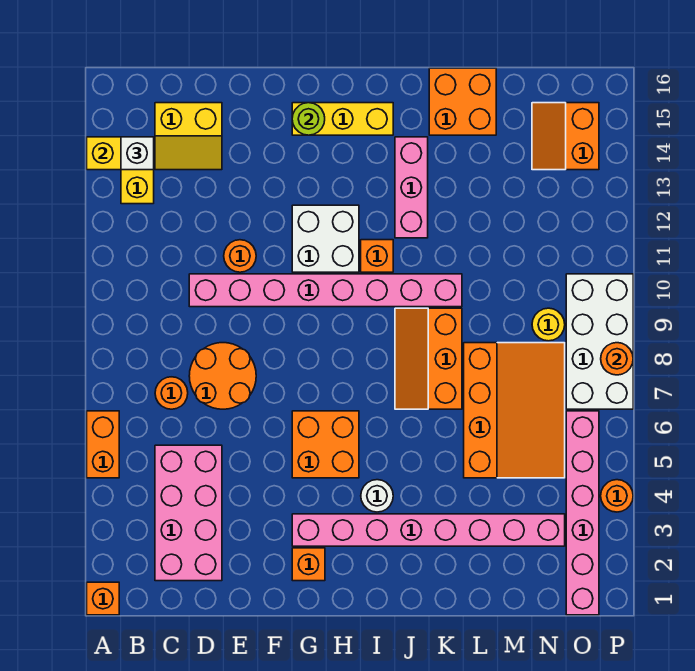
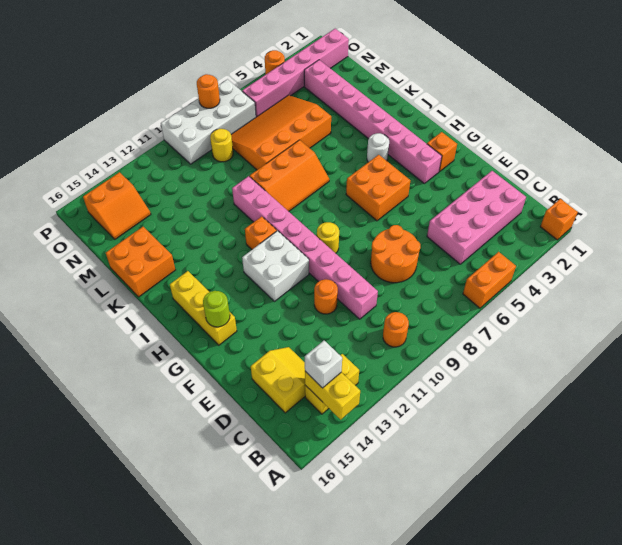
orange round brick C7 level 1 -> orange round brick B10 level 1
none -> yellow round brick G9 level 1
pink brick J12:J14 level 1 -> none

